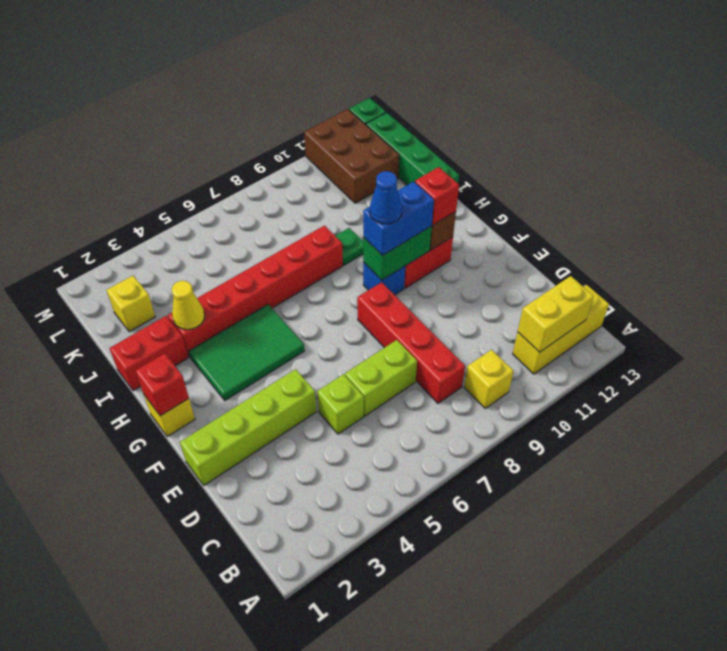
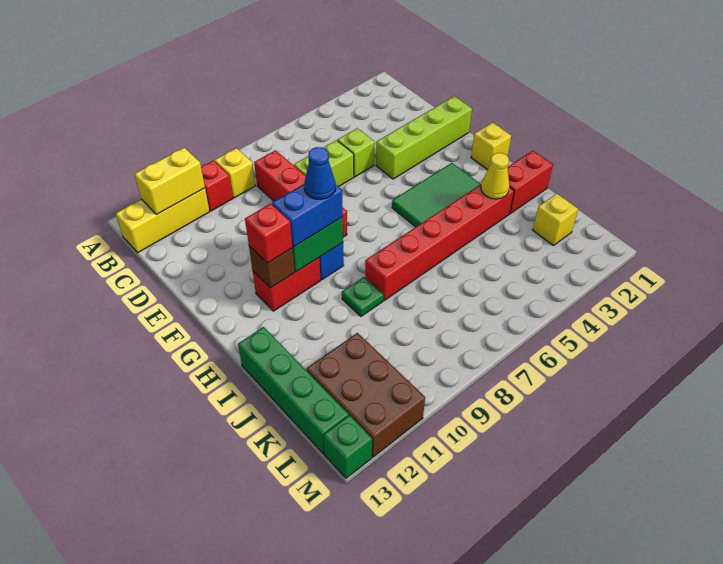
red brick G1 level 2 -> red brick B10 level 1

